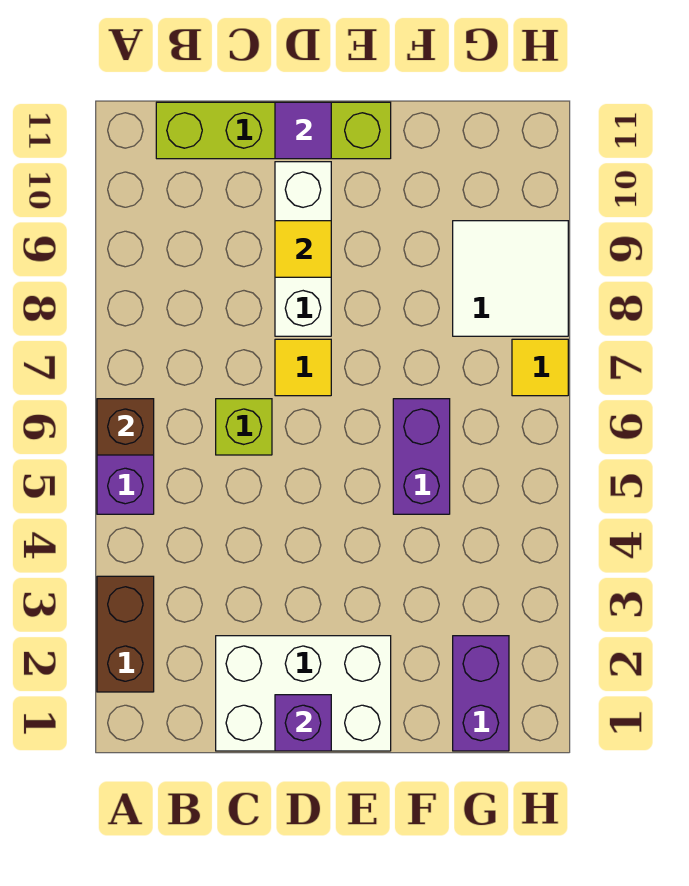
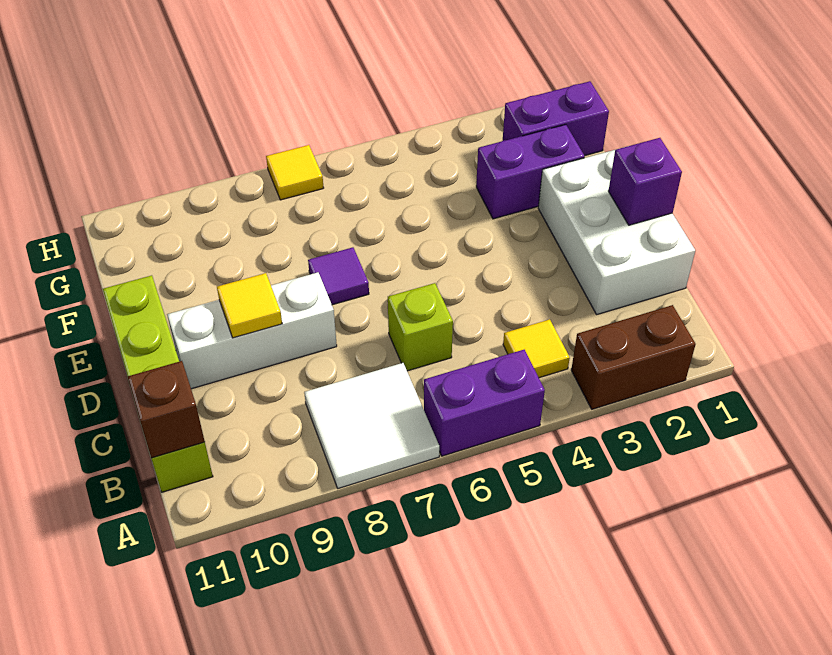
brown brick A6 level 2 -> brown brick B11 level 2
yellow tile D7 level 1 -> yellow tile B4 level 1
purple tile D11 level 2 -> purple tile E7 level 1
purple brick F5:F6 level 1 -> purple brick F2:F3 level 1
white tile G8:H9 level 1 -> white tile A7:B8 level 1

